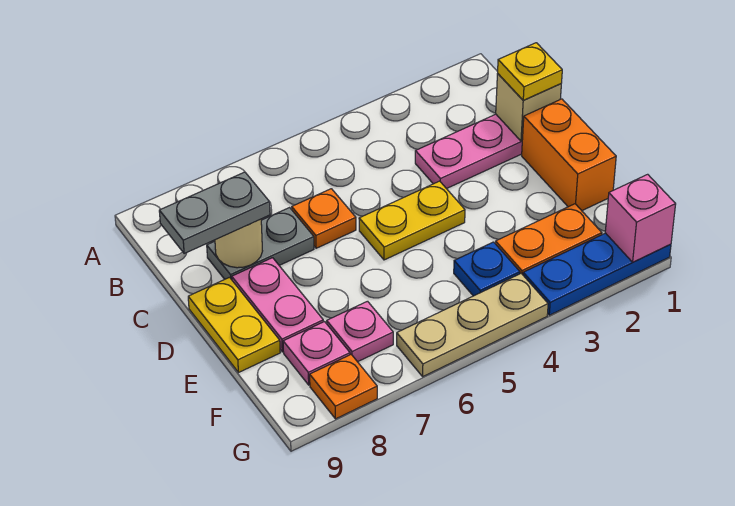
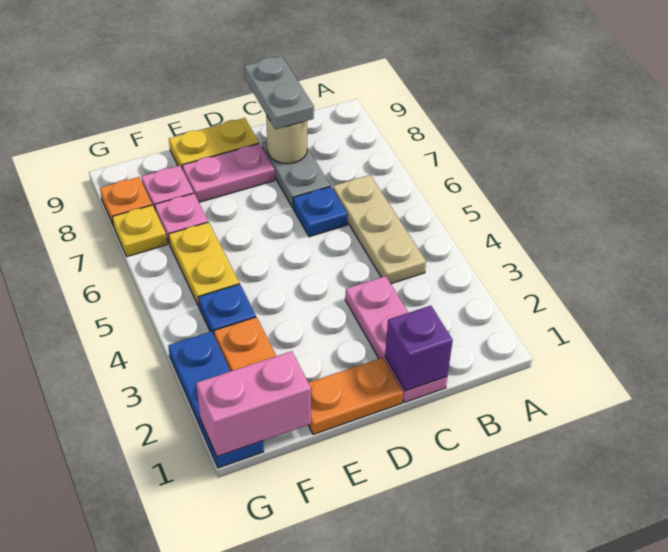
tan brick C1 level 2 -> purple brick C1 level 2
yellow plate C1 level 3 -> yellow plate G7 level 1
orange plate C6 level 1 -> blue plate C6 level 1
orange brick D1:E1 level 1 -> orange plate D1:E1 level 1
yellow plate D4:D5 level 1 -> yellow plate F5:F6 level 1
pink brick G1 level 2 -> pink brick F1:G1 level 2
tan plate G4:G6 level 1 -> tan plate B4:B6 level 1

